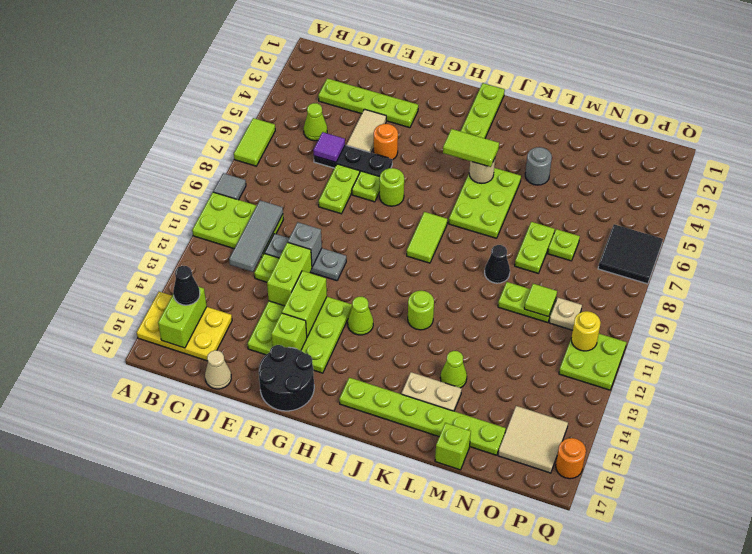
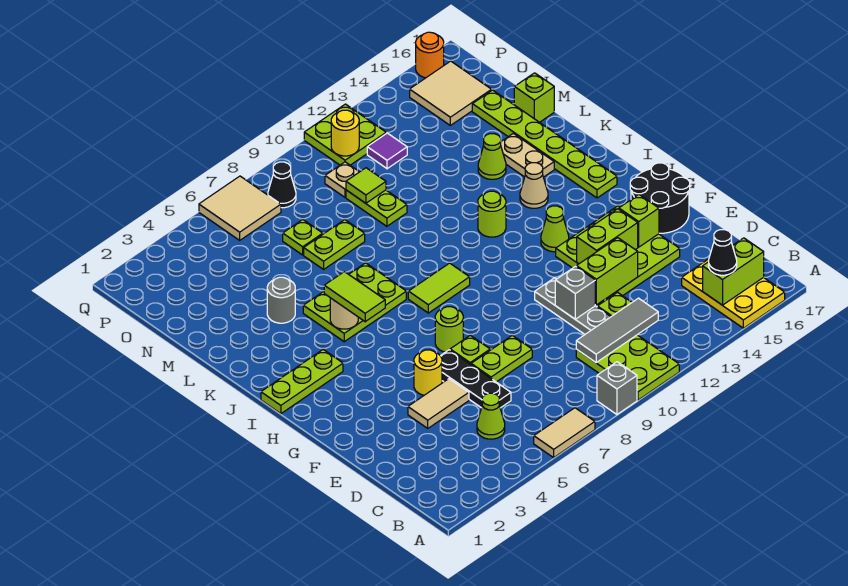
lime tile A6:A7 level 1 -> tan tile A6:A7 level 1
grey tile A9 level 1 -> grey brick A9 level 1
lime plate C3:F3 level 1 -> none
purple tile D6 level 2 -> purple tile O12 level 1
tan cone D17 level 1 -> tan cone J14 level 1
orange round brick F5 level 1 -> yellow round brick F5 level 1
black cone L9 level 1 -> black cone P8 level 1
black tile P6:Q7 level 1 -> tan tile P6:Q7 level 1

